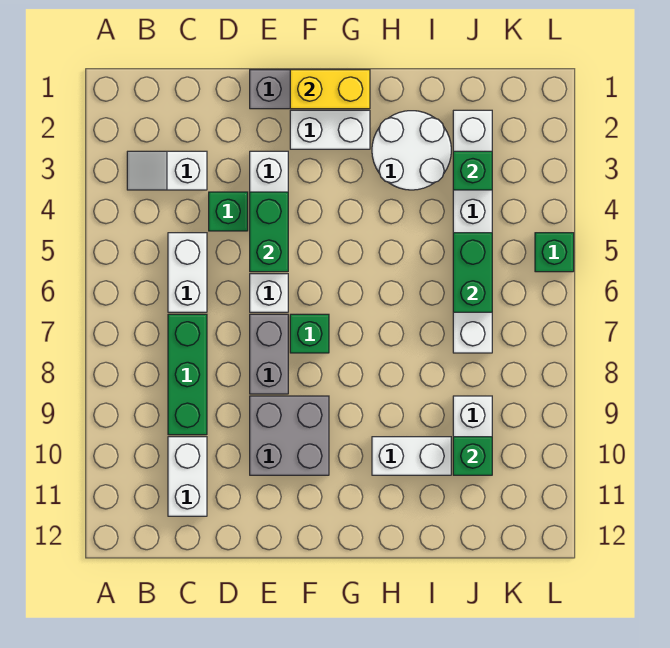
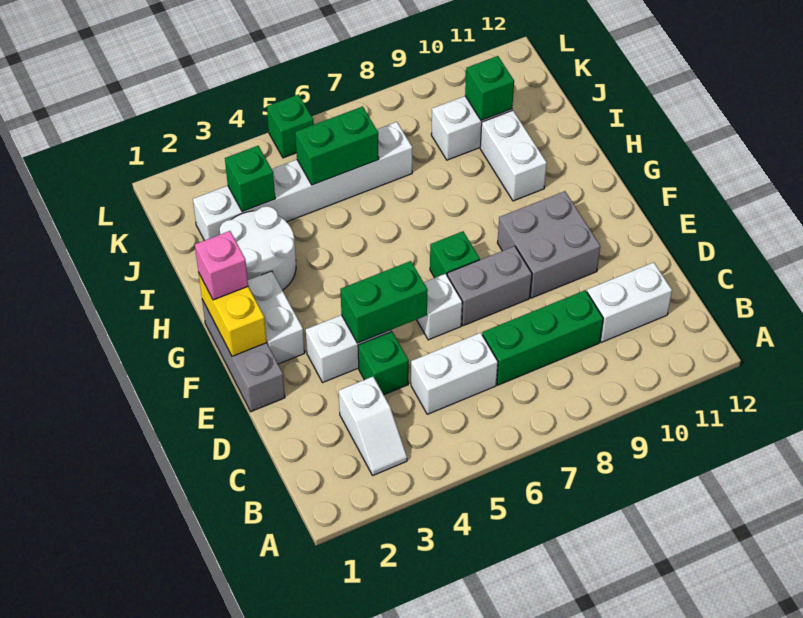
none -> pink brick G1 level 3

